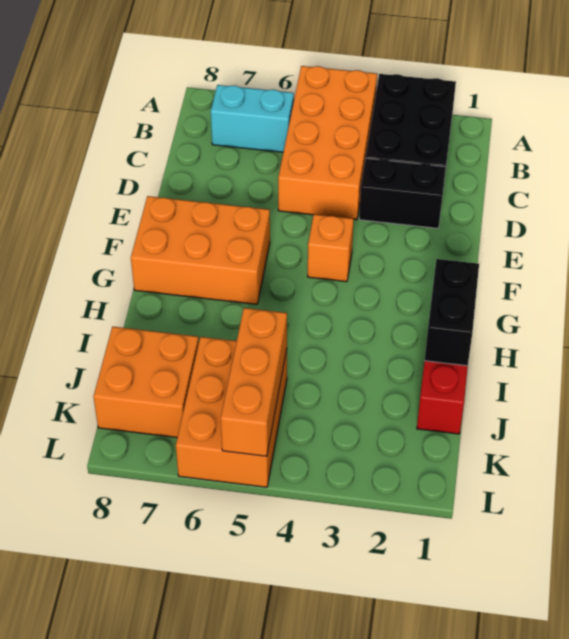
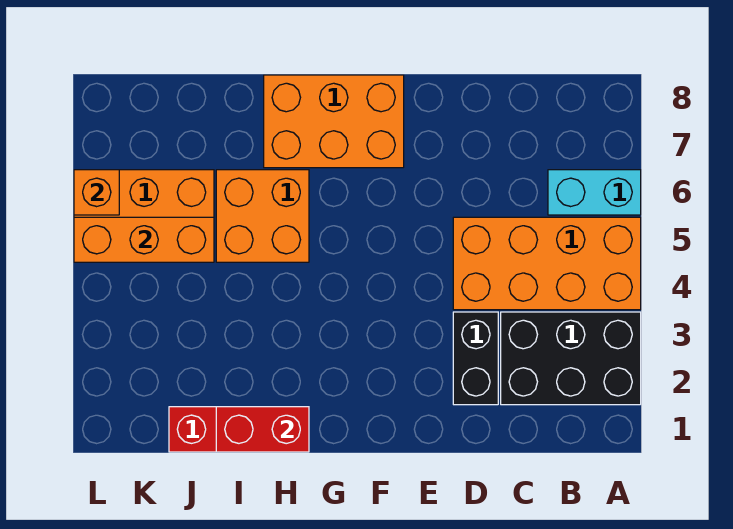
cyan brick B6:B7 level 1 -> cyan brick A6:B6 level 1
orange brick F4 level 1 -> orange brick L6 level 2
orange brick F6:G8 level 1 -> orange brick F7:H8 level 1
black brick H1:I1 level 2 -> red brick H1:I1 level 2
orange brick J7:K8 level 1 -> orange brick H5:I6 level 1

